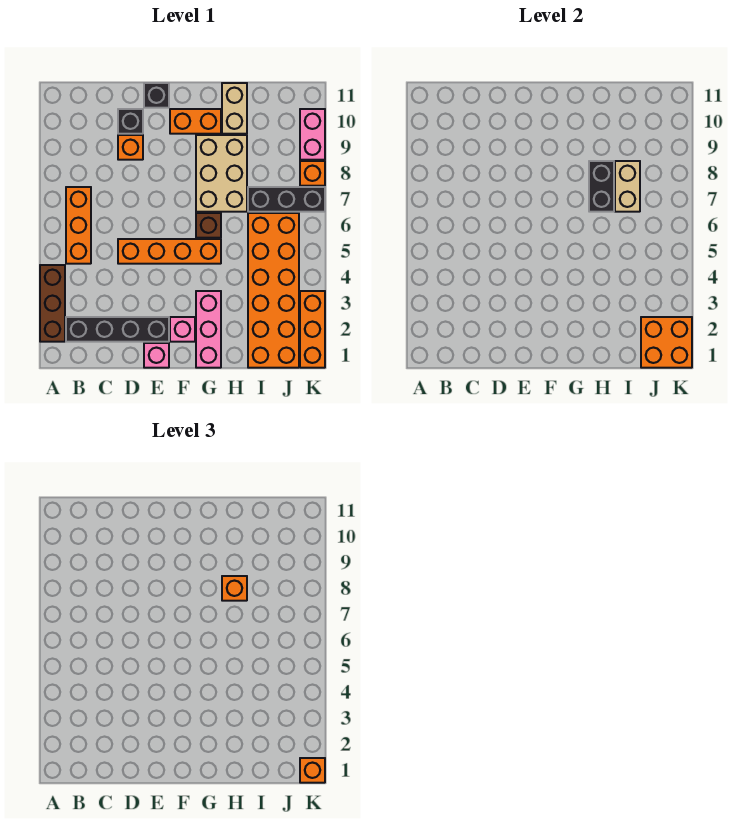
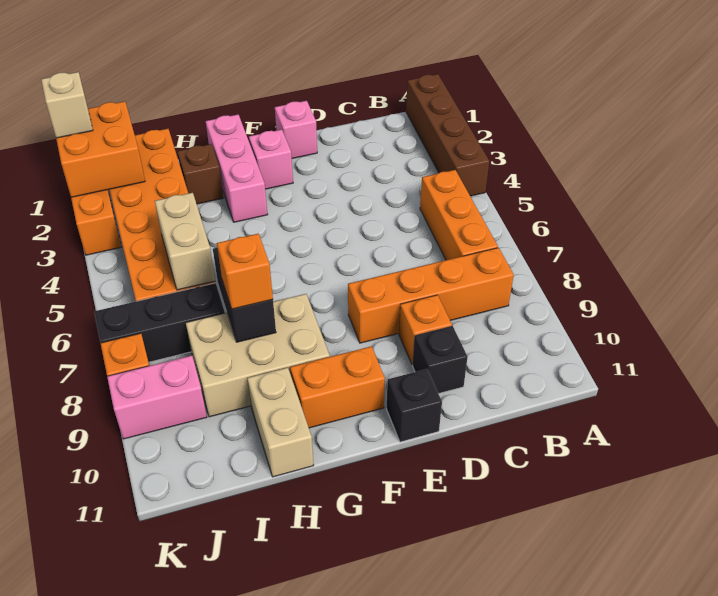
brown brick A2:A4 level 1 -> brown brick A1:A4 level 1
black brick B2:E2 level 1 -> none
orange brick D5:G5 level 1 -> orange brick B8:E8 level 1
brown brick G6 level 1 -> brown brick H2 level 1
tan brick G7:H9 level 1 -> tan brick G8:I9 level 1
tan brick I7:I8 level 2 -> tan brick I5:I6 level 2
orange brick K1 level 3 -> tan brick K1 level 3
pink brick K9:K10 level 1 -> pink brick J9:K9 level 1

